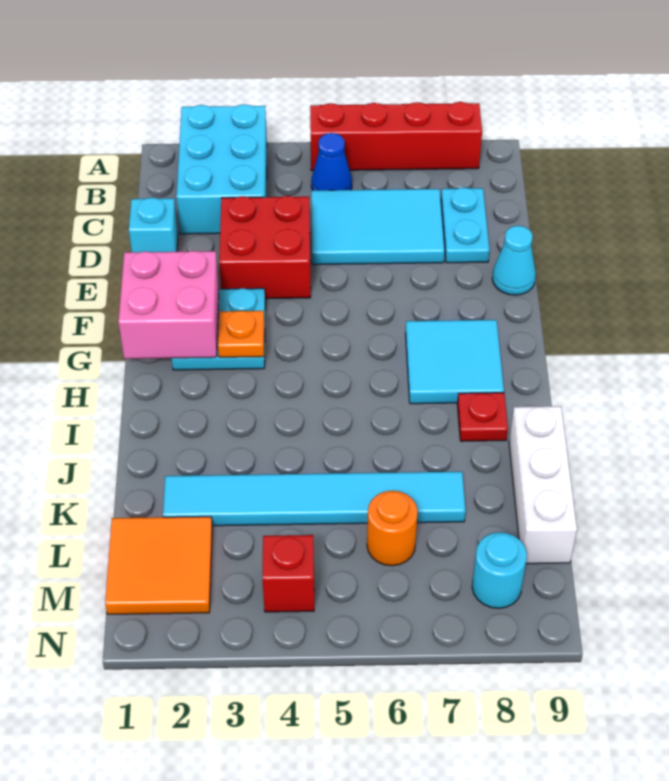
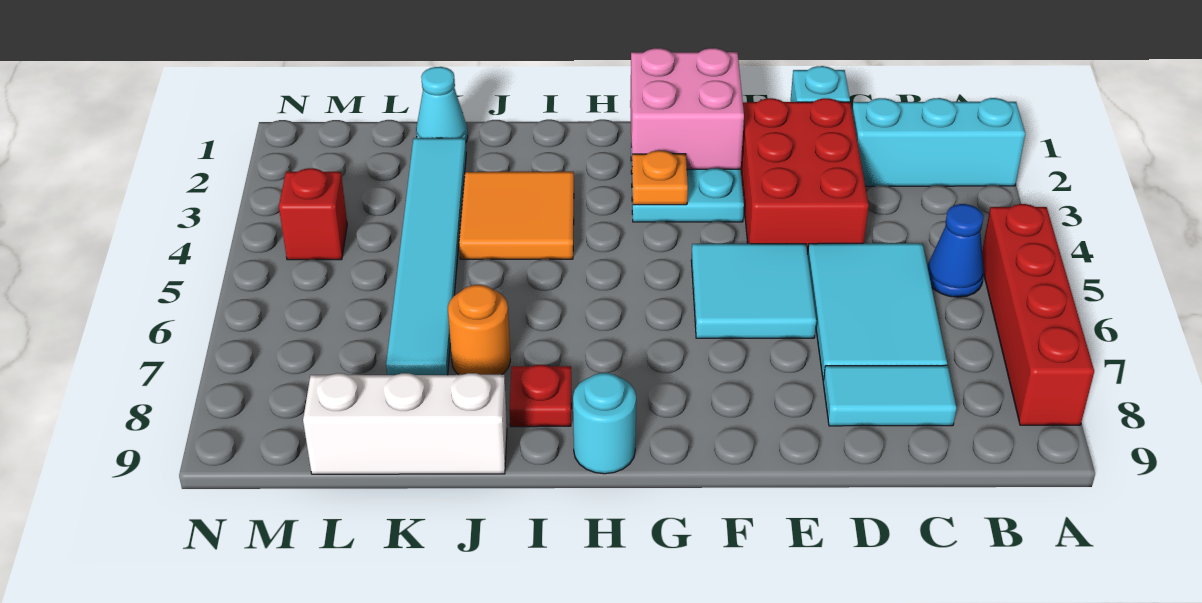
cyan brick A2:C3 level 1 -> cyan brick A2:C2 level 1
cyan plate C8:D8 level 1 -> cyan tile C8:D8 level 1
red brick D3:E4 level 1 -> red brick D2:E4 level 1
cyan cone E9 level 1 -> cyan cone K1 level 1
cyan tile G7:H8 level 1 -> cyan tile E5:F6 level 1
orange tile L1:M2 level 1 -> orange tile I3:J4 level 1
orange round brick L6 level 1 -> orange round brick J7 level 1
cyan round brick M8 level 1 -> cyan round brick H9 level 1

